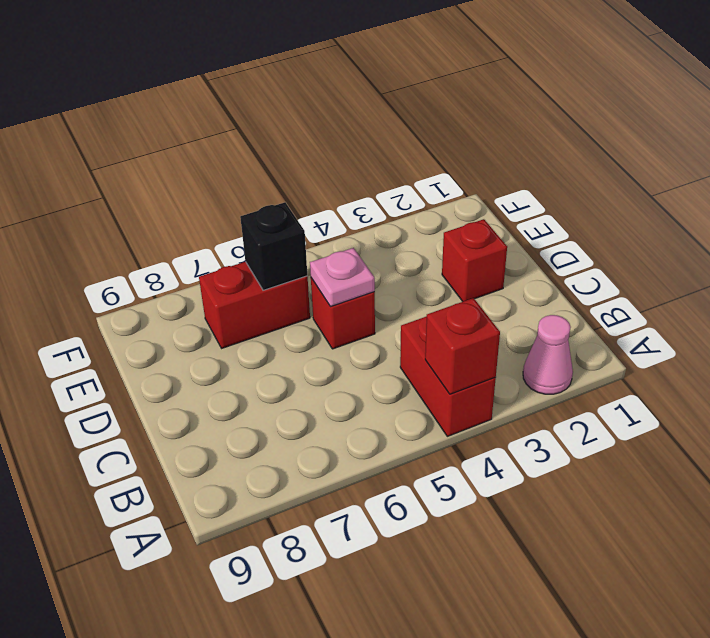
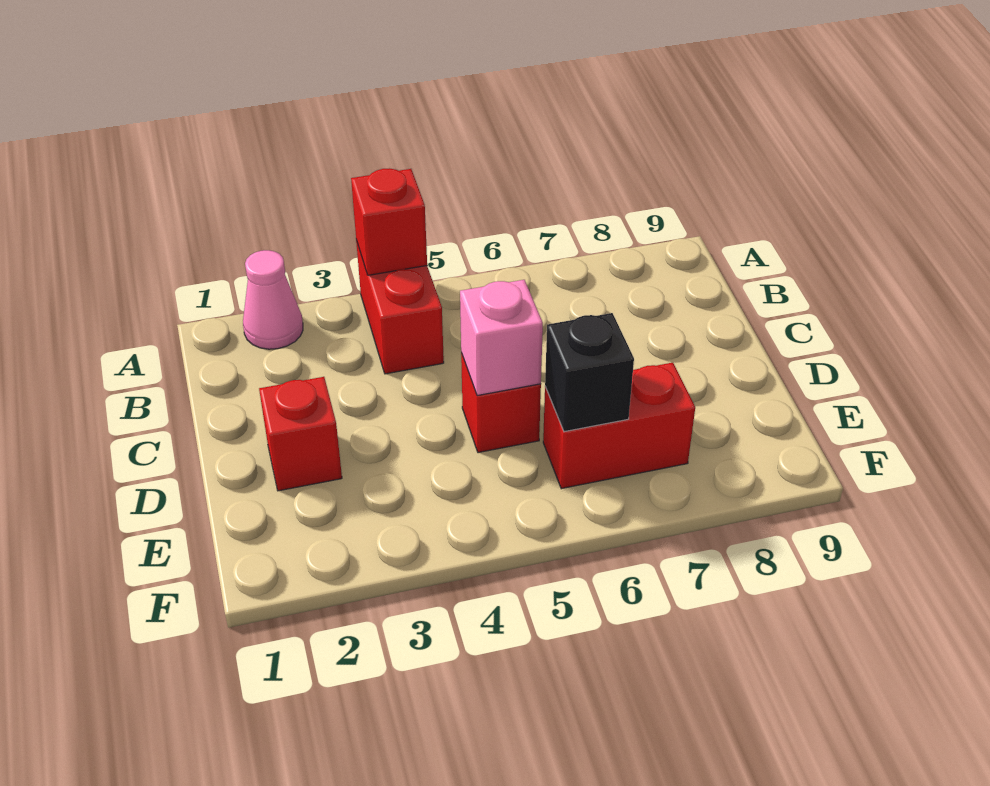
pink plate D5 level 2 -> pink brick D5 level 2

